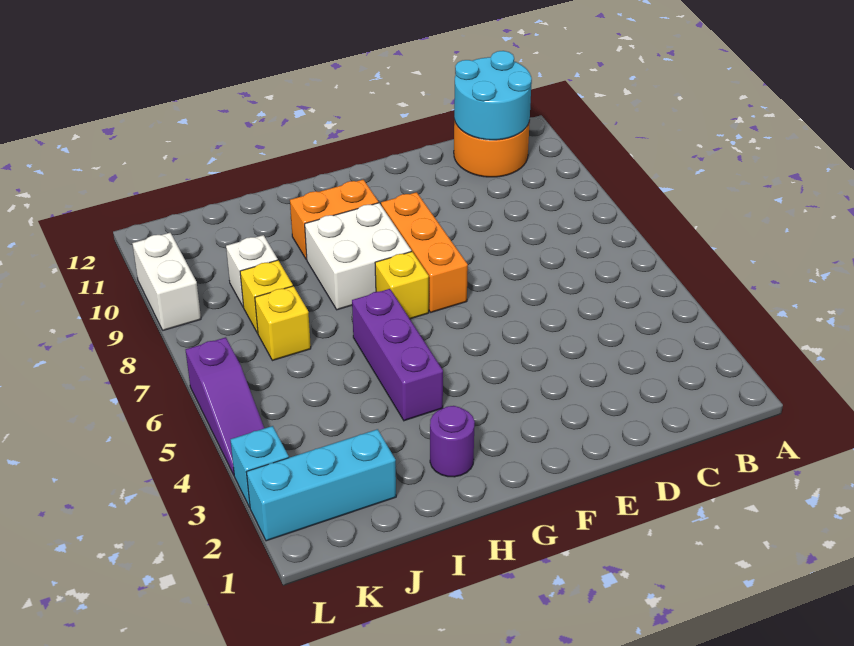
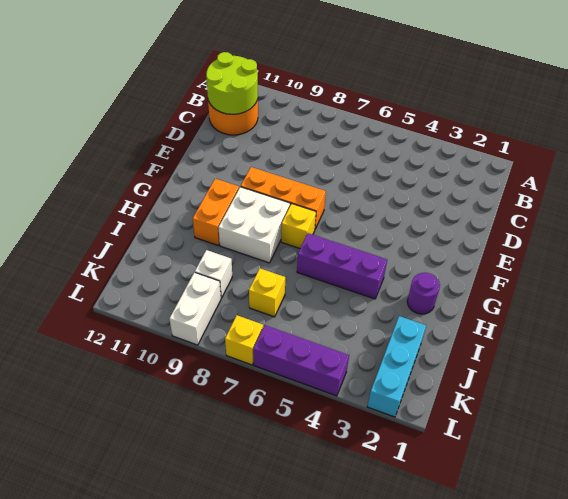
cyan round brick B11:C12 level 2 -> lime round brick B11:C12 level 2
yellow brick J8 level 1 -> yellow brick L7 level 1
cyan brick L3 level 1 -> none
purple slope L4:L6 level 1 top 6 -> purple brick L4:L6 level 1
white brick L9:L10 level 1 -> white brick K9:L9 level 1

